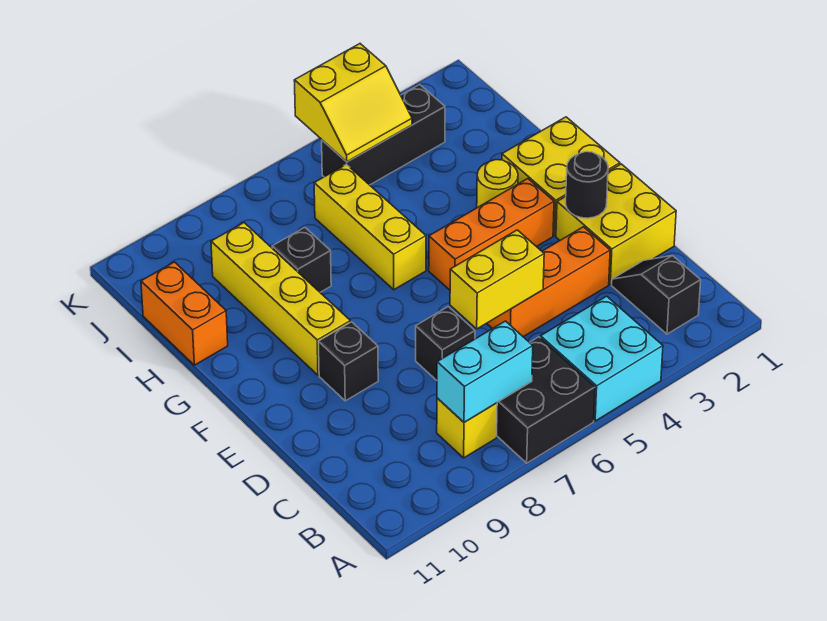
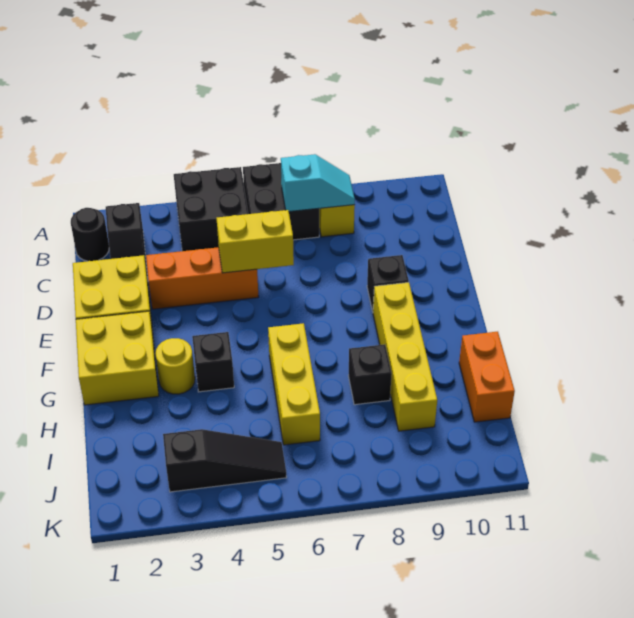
cyan brick A4:B5 level 1 -> black brick A4:B5 level 1
cyan brick B7:B8 level 2 -> cyan slope B7:B8 level 2 top 7
black brick D7 level 1 -> black brick G4 level 1
black round brick E2 level 2 -> black round brick B1 level 1
orange brick F3:F5 level 1 -> none
black brick J3:J5 level 1 -> black slope J3:J5 level 1 top 3
yellow slope J4:K5 level 2 top K -> none

